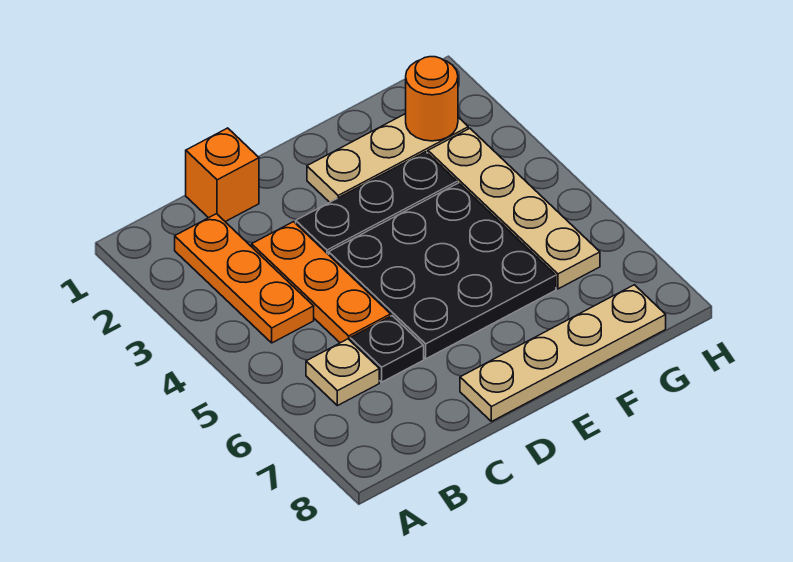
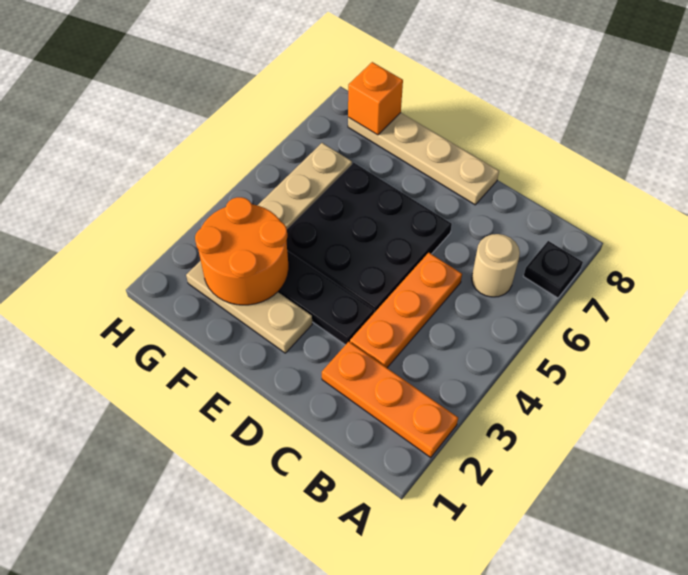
orange plate B2:B4 level 1 -> orange plate A2:C2 level 1
tan plate B6 level 1 -> tan round brick B6 level 1
orange brick C1 level 1 -> orange brick G8 level 2
black plate C6 level 1 -> black plate A7 level 1
orange round brick G2 level 2 -> orange round brick F2:G3 level 2

